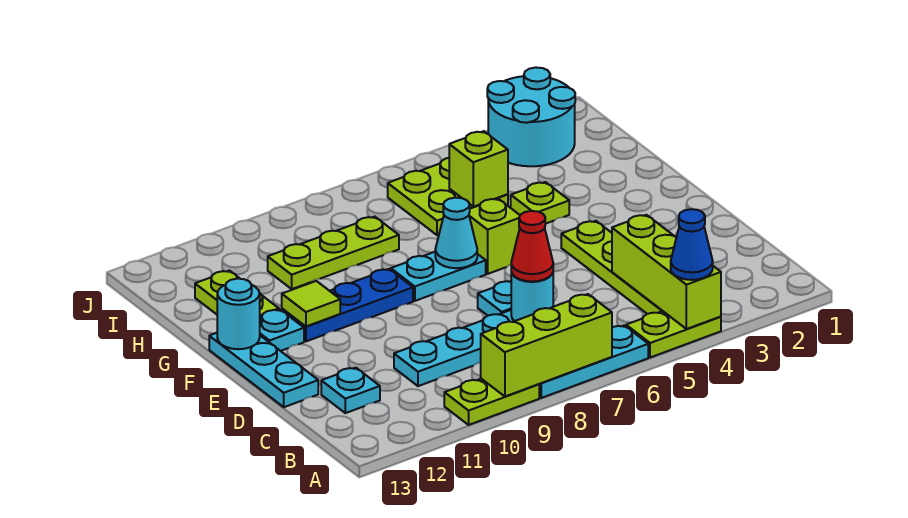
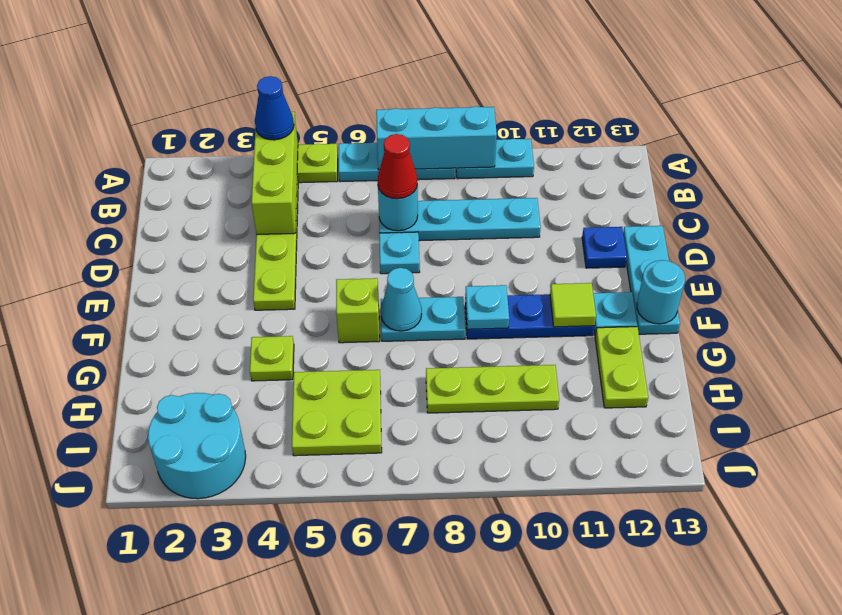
lime brick A7:A9 level 2 -> cyan brick A7:A9 level 2
lime plate A9:A10 level 1 -> cyan plate A9:A10 level 1
cyan plate C12 level 1 -> cyan plate F9 level 2
none -> blue plate D12 level 1
lime brick H5 level 2 -> none

